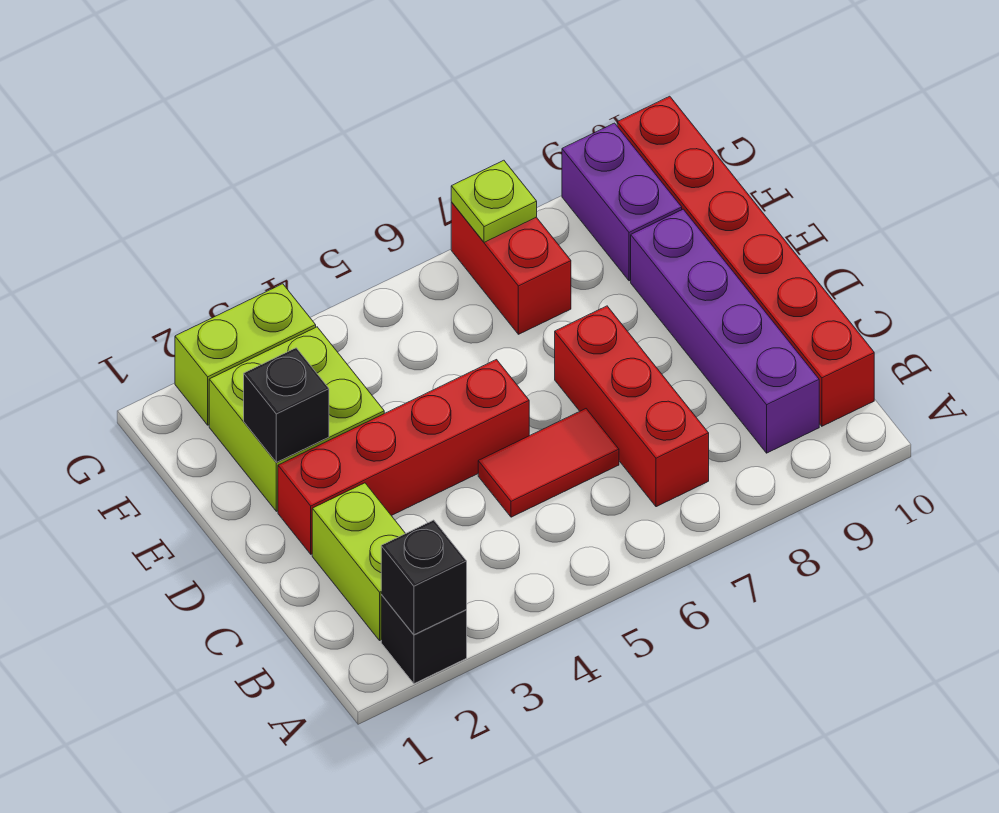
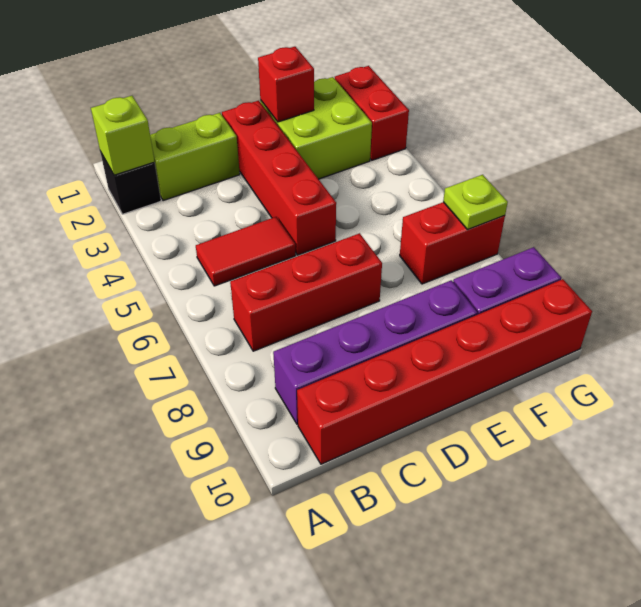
black brick A2 level 2 -> lime brick A2 level 2
red tile C5:C6 level 1 -> red tile B5:C5 level 1
black brick E2 level 2 -> red brick E2 level 2
lime brick G2:G3 level 1 -> red brick G2:G3 level 1

